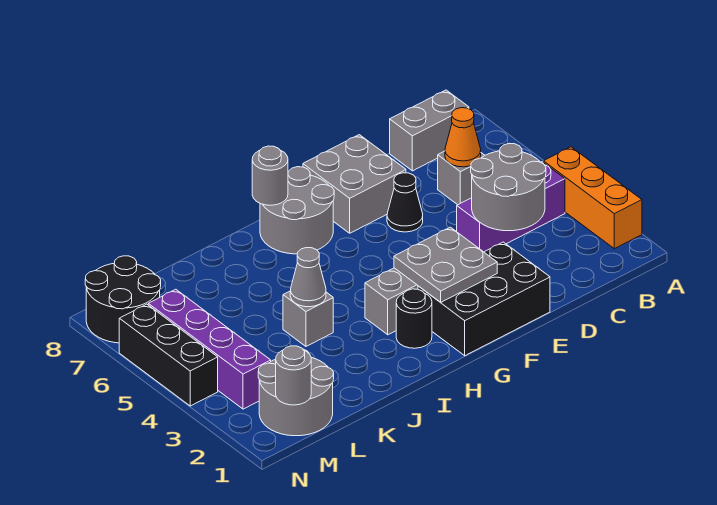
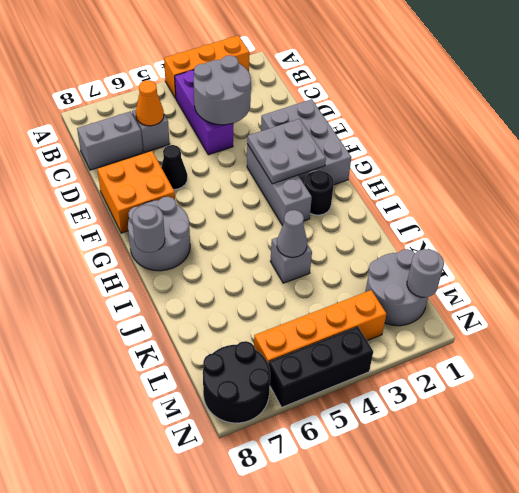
grey brick B8:C8 level 1 -> grey brick C7:C8 level 1
black brick E1:G2 level 1 -> grey brick E1:G2 level 1
grey brick E7:F8 level 1 -> orange brick E7:F8 level 1
purple brick M3:M6 level 1 -> orange brick M3:M6 level 1

